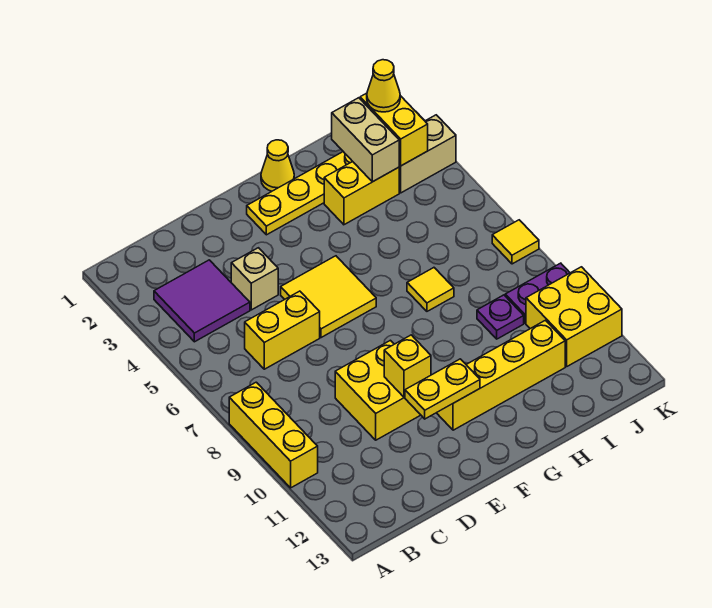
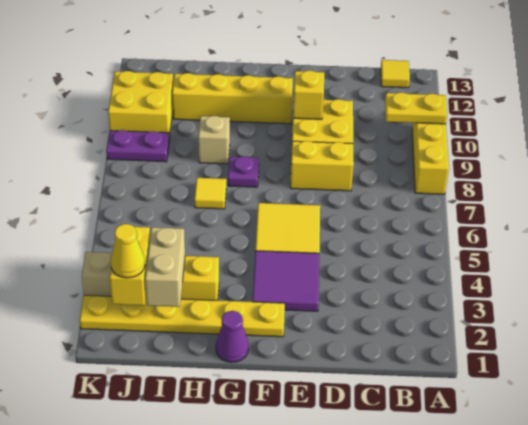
purple tile B3:C4 level 1 -> purple tile E3:F4 level 1
yellow brick C6:D6 level 1 -> yellow brick D8:E8 level 1
tan brick D4 level 1 -> tan brick H9 level 1
yellow plate E11:F11 level 2 -> yellow plate A10:B10 level 2
yellow cone G1 level 1 -> purple cone G1 level 1
purple plate I9 level 1 -> purple plate G8 level 1
yellow tile K7 level 1 -> yellow tile B13 level 1

